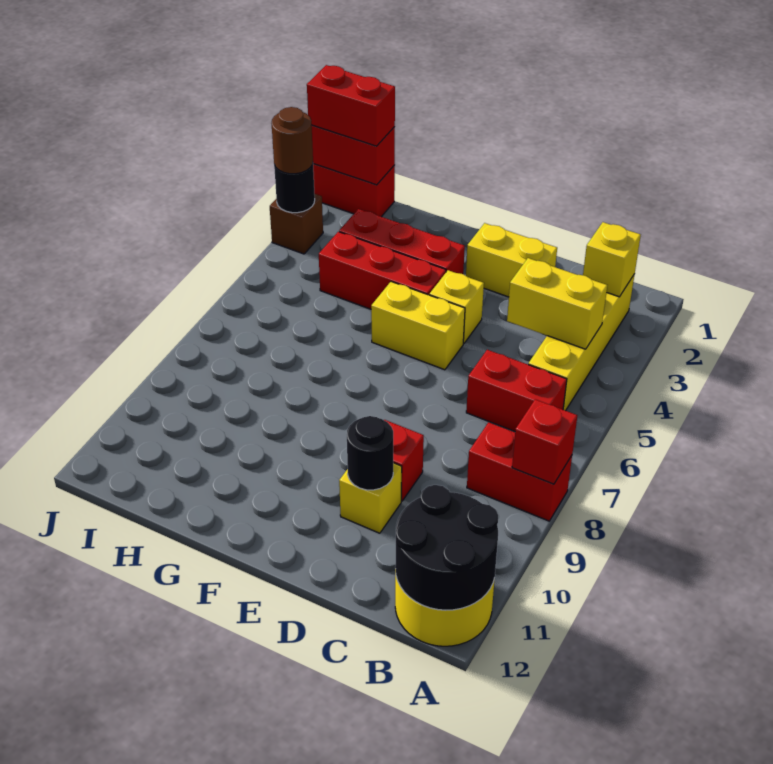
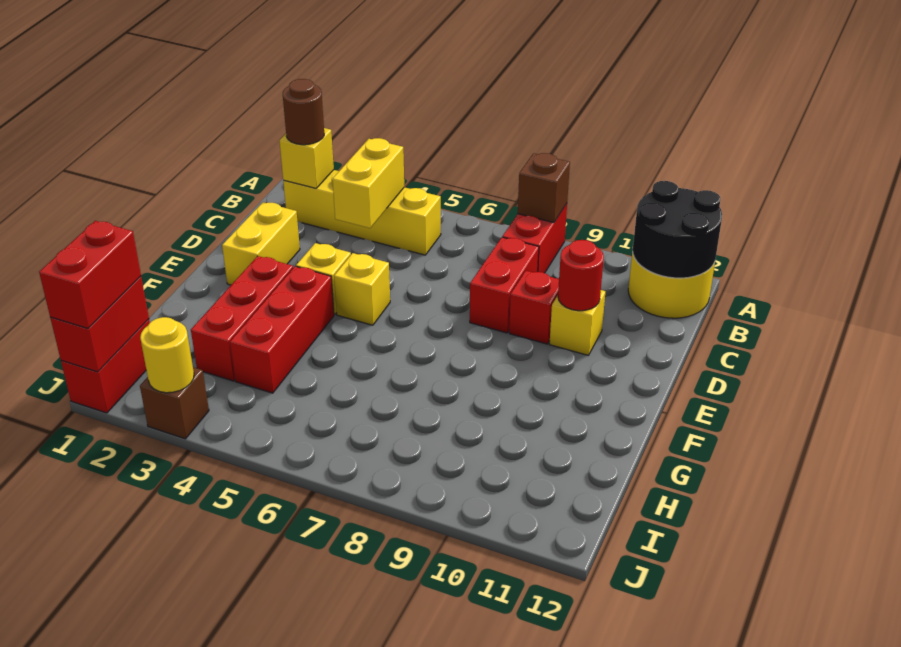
red brick A8 level 2 -> brown brick A8 level 2
red brick B6:C6 level 1 -> red brick C8:D8 level 1
black round brick D10 level 2 -> red round brick D10 level 2
yellow brick E5:F5 level 1 -> yellow brick E5 level 1
black round brick J3 level 2 -> yellow round brick J3 level 2
brown round brick J3 level 3 -> brown round brick B2 level 3

